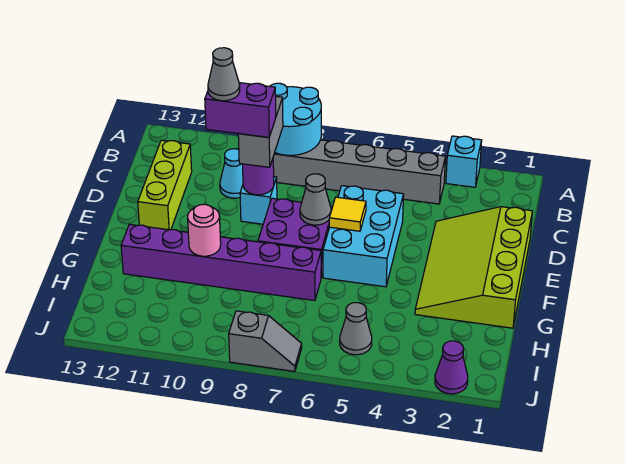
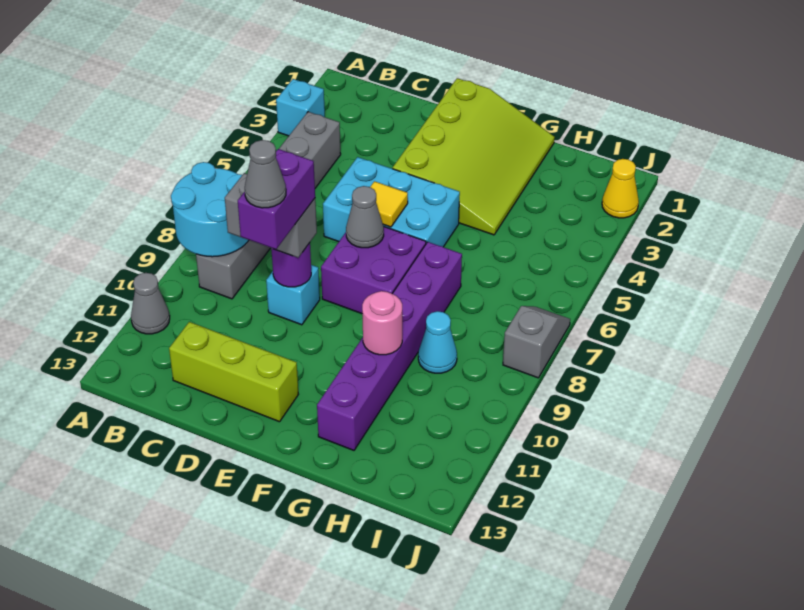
cyan cone C10 level 1 -> cyan cone H9 level 1
lime slope D1:G3 level 1 top 1 -> lime slope E1:G4 level 1 top E
grey cone I5 level 1 -> grey cone A11 level 1
purple cone J2 level 1 -> yellow cone J2 level 1

